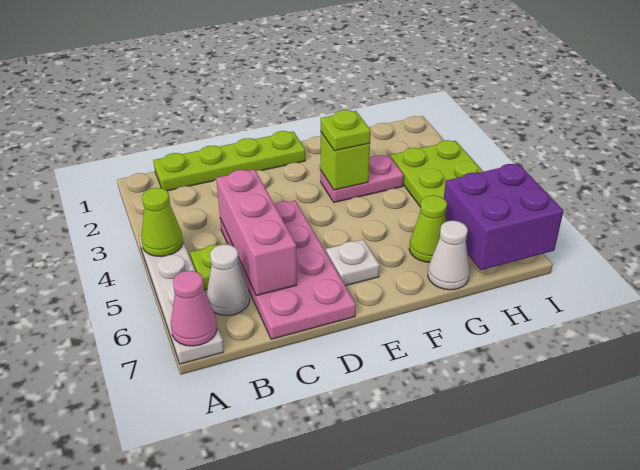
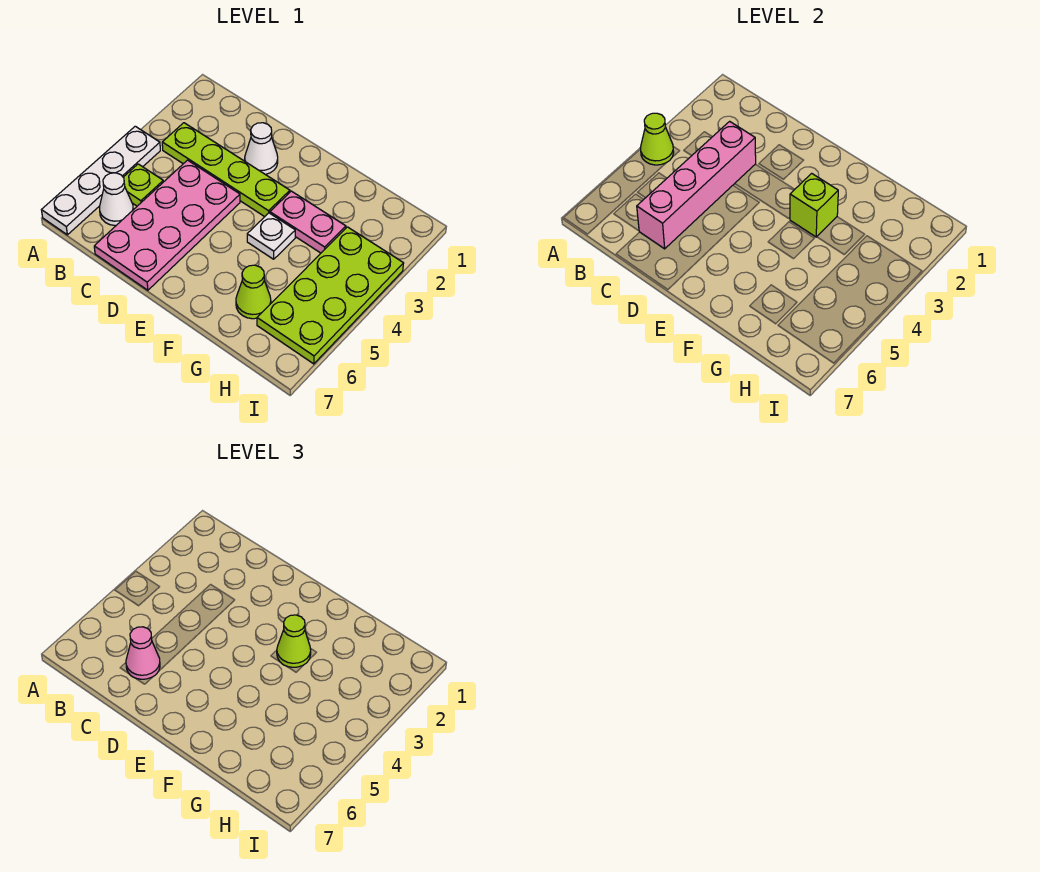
pink cone A7 level 2 -> pink cone C6 level 3
lime plate B1:E1 level 1 -> lime plate B3:E3 level 1
pink brick C4:C6 level 2 -> pink brick C3:C6 level 2
white plate E6 level 1 -> white plate F4 level 1
lime plate F3 level 3 -> lime cone F3 level 3
white cone G7 level 1 -> white cone D2 level 1
purple brick H6:I7 level 2 -> none

